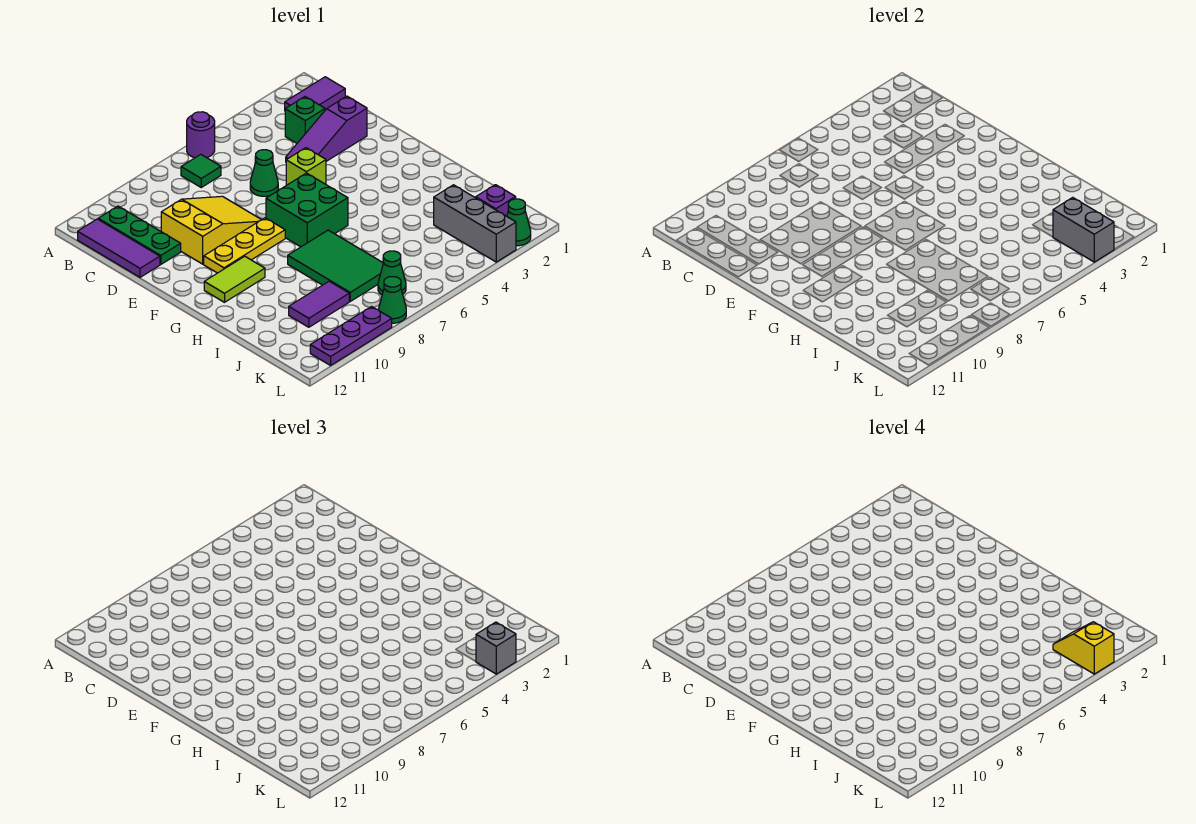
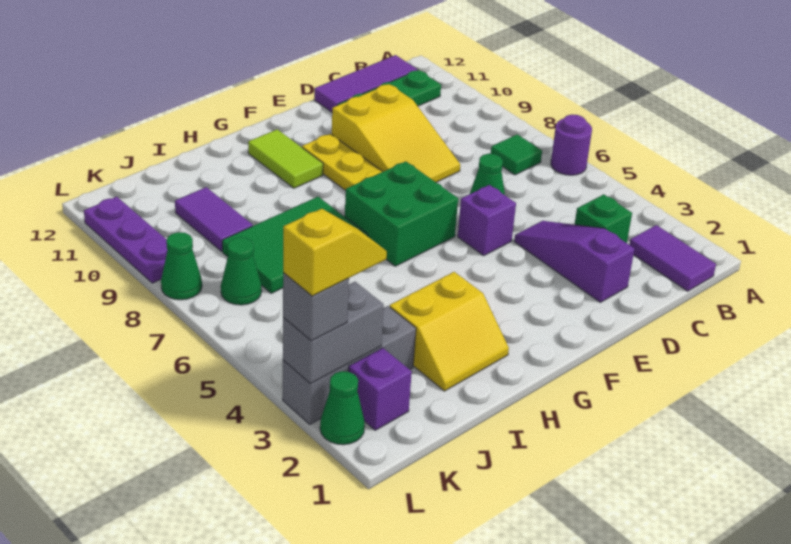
lime brick E5 level 1 -> purple brick E5 level 1
none -> yellow slope H2:I3 level 1 top 3

